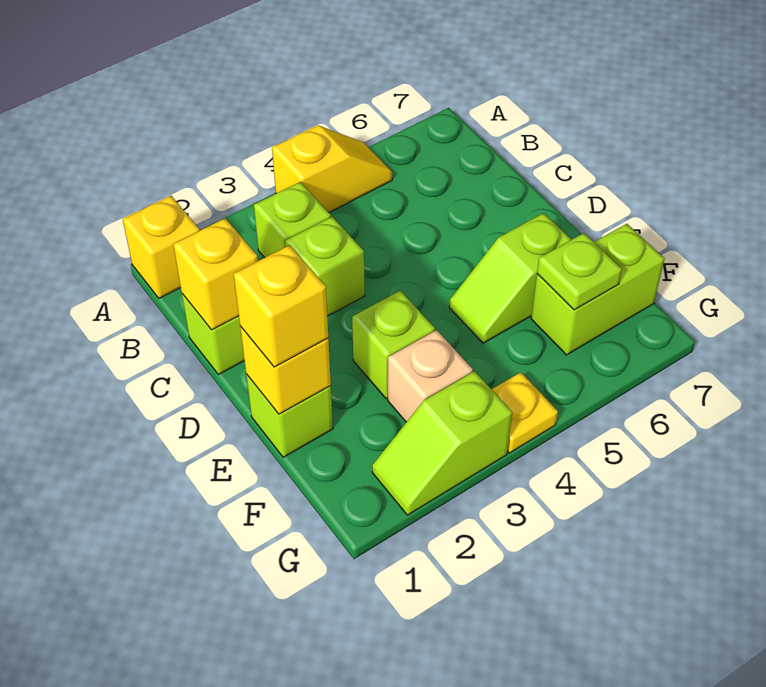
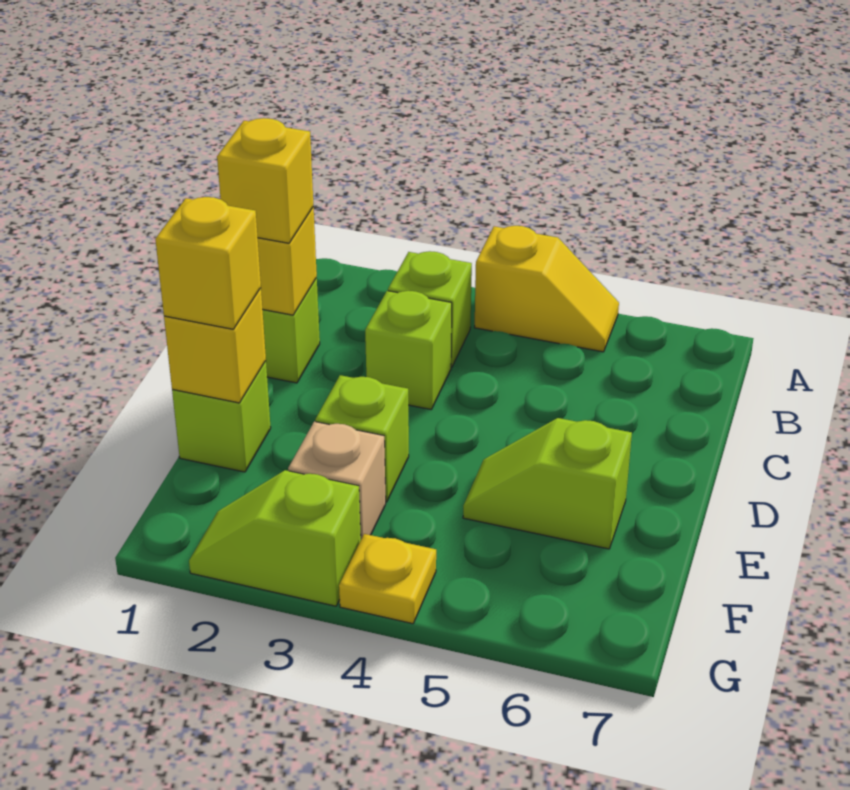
yellow brick A1 level 1 -> yellow brick C1 level 3
lime brick F6:F7 level 1 -> none
lime plate F6 level 2 -> none

